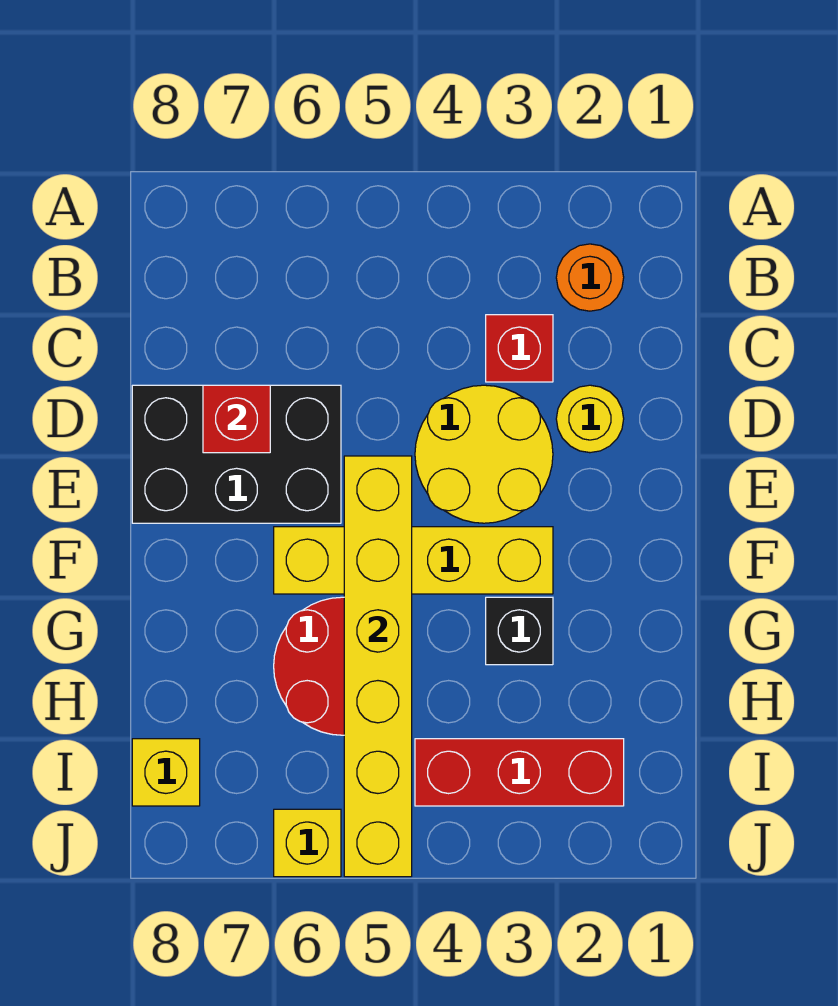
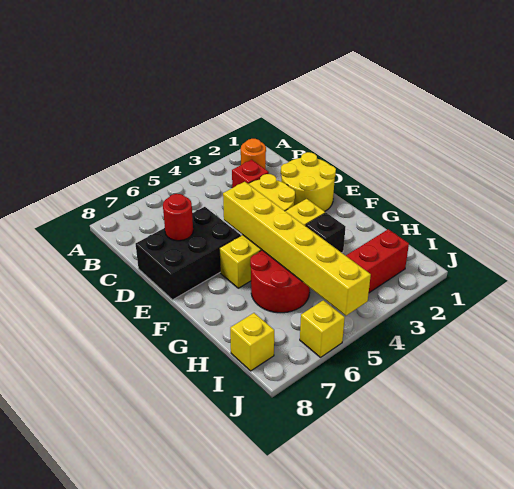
yellow round brick D2 level 1 -> yellow round brick D1:E2 level 1
red brick D7 level 2 -> red round brick D7 level 2

